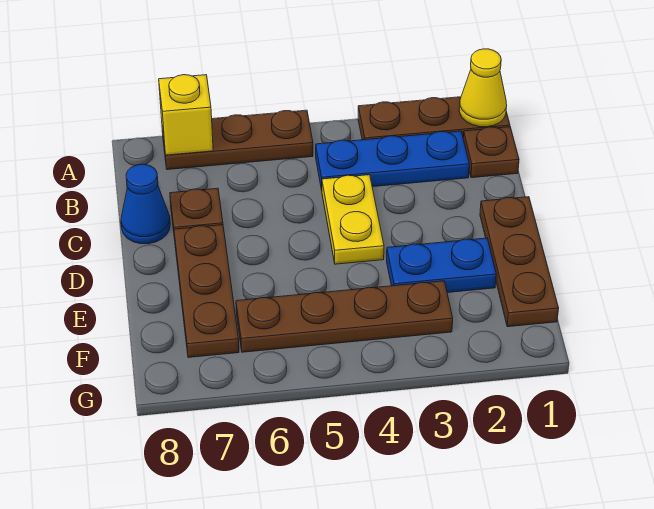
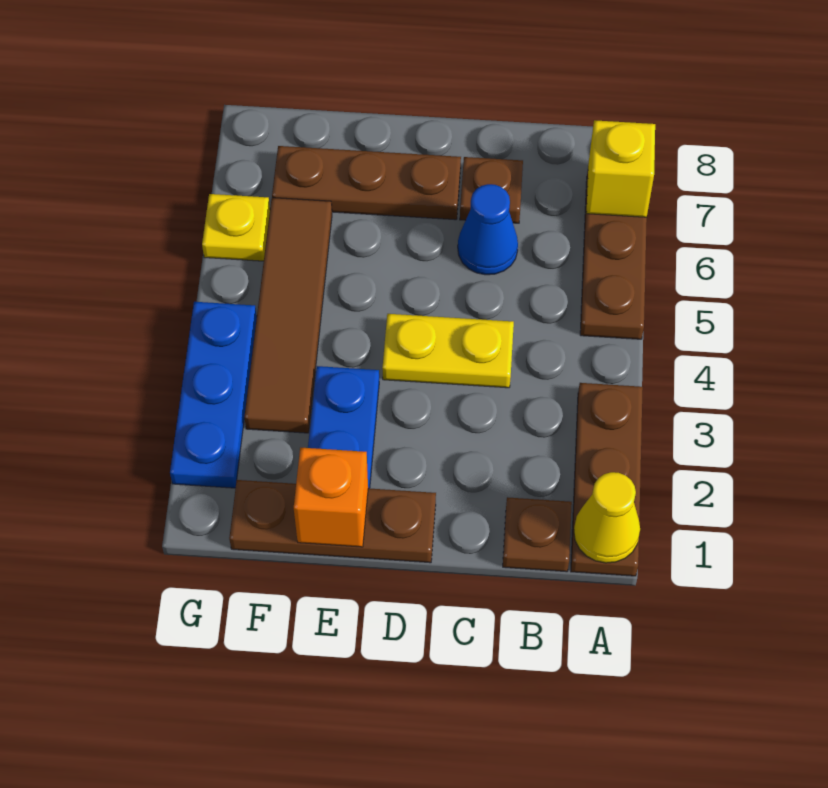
blue plate B2:B4 level 1 -> blue plate G2:G4 level 1
blue cone C8 level 1 -> blue cone C6 level 1
none -> orange brick E1 level 2
brown plate F3:F6 level 1 -> brown tile F3:F6 level 1
none -> yellow plate G6 level 1

